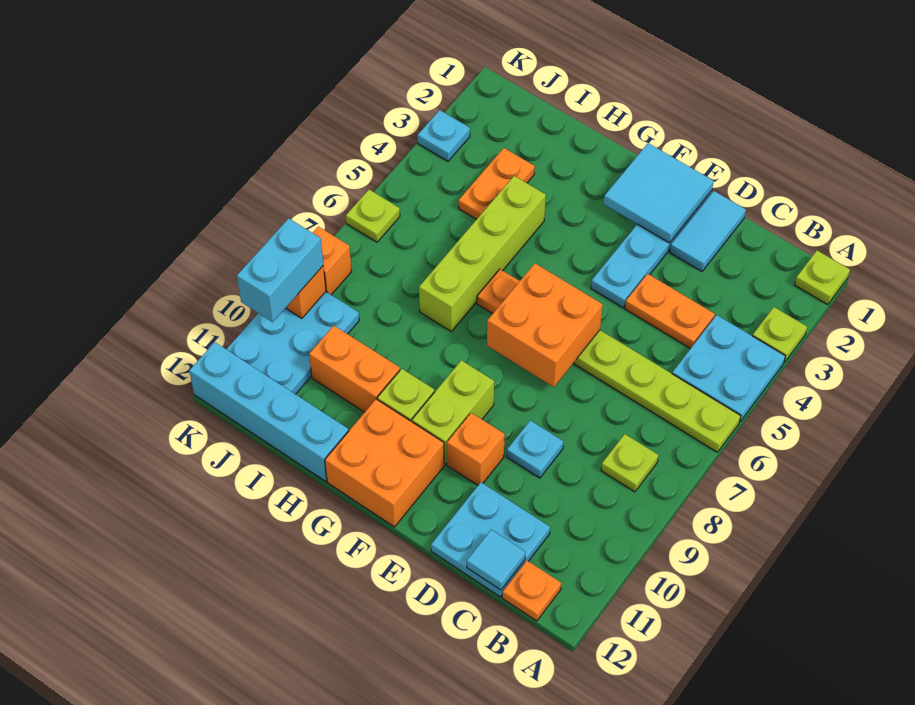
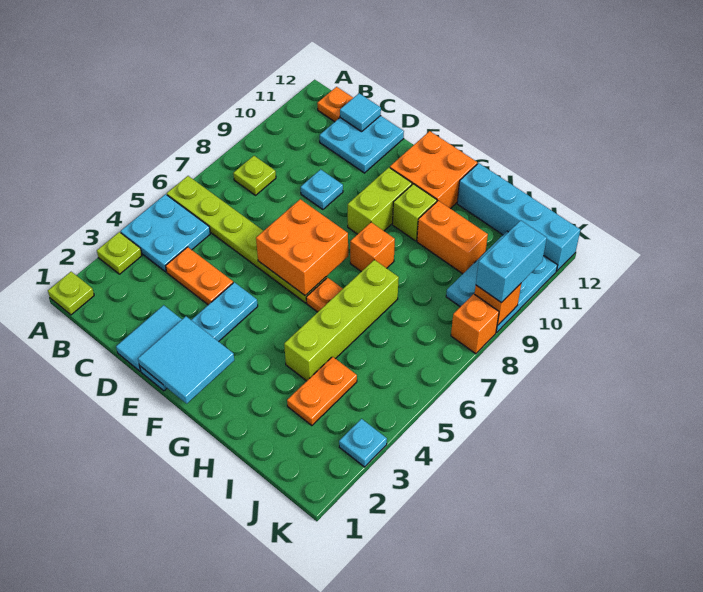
orange brick E10 level 1 -> orange brick G8 level 1
lime plate K6 level 1 -> none

